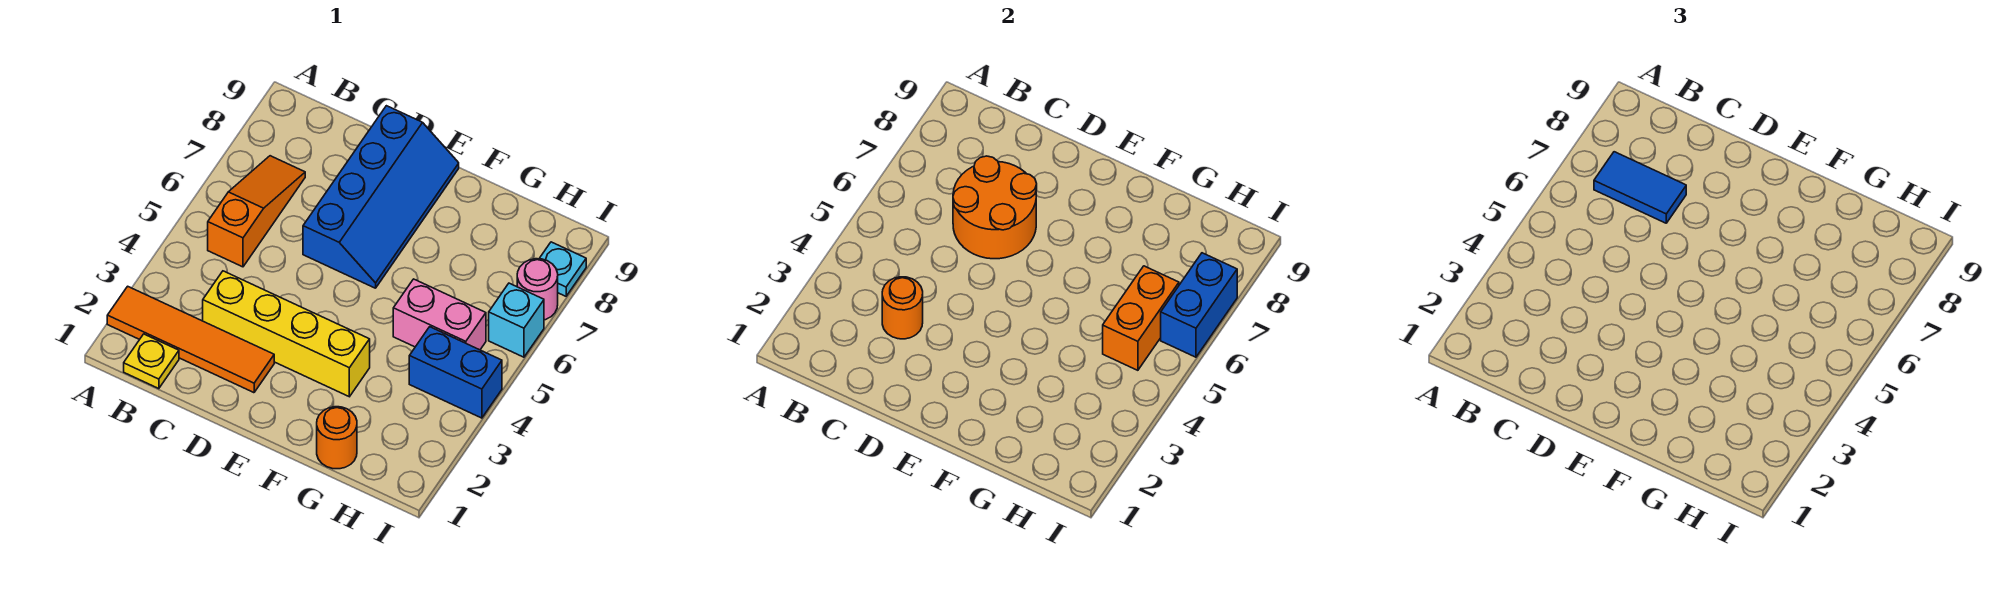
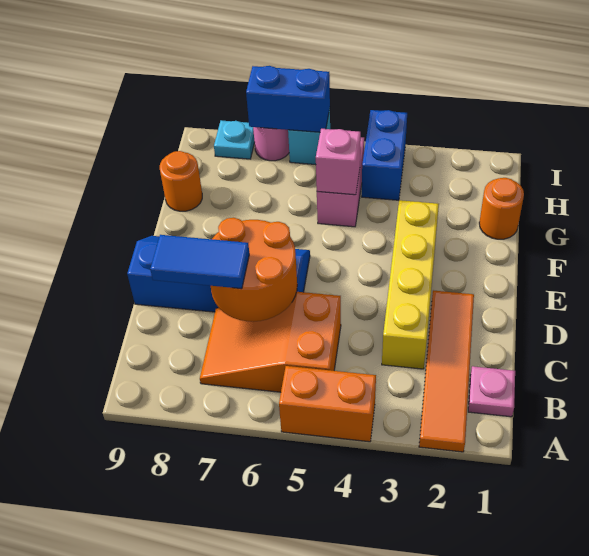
yellow plate B1 level 1 -> pink plate B1 level 1
orange slope B5:B7 level 1 top 5 -> orange slope B5:C7 level 1 top 5
blue tile B7:C7 level 3 -> blue tile C7:C8 level 3
orange round brick C3 level 2 -> orange round brick G9 level 1
none -> pink brick G5 level 2
orange brick H5:H6 level 2 -> orange brick A4:A5 level 1

